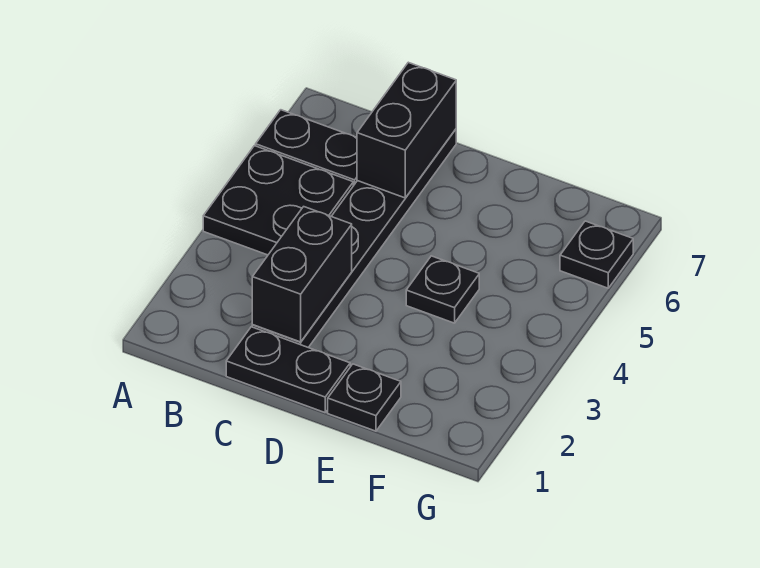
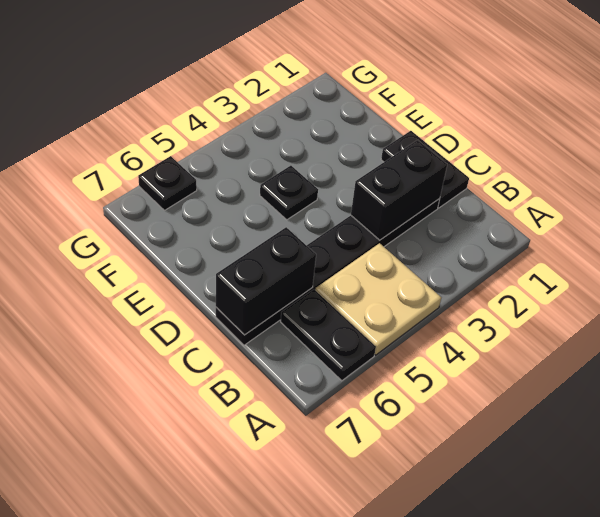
black plate A4:B5 level 1 -> tan plate A4:B5 level 1
black plate E1 level 1 -> none

